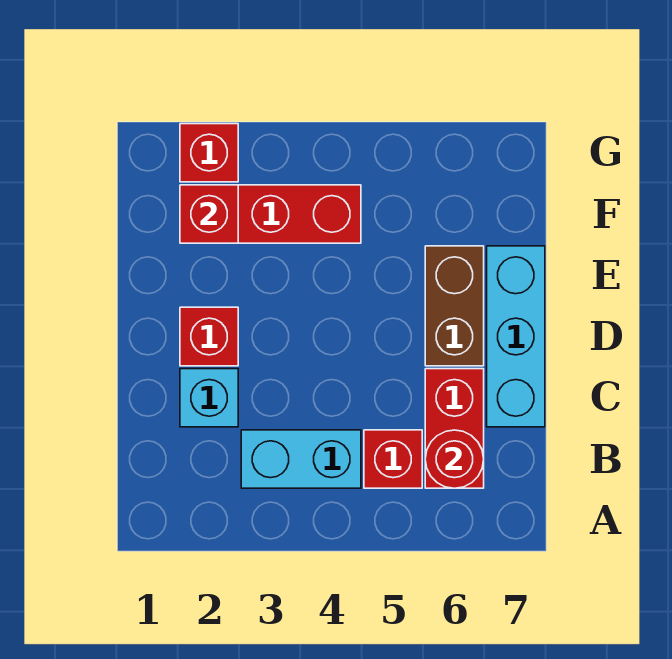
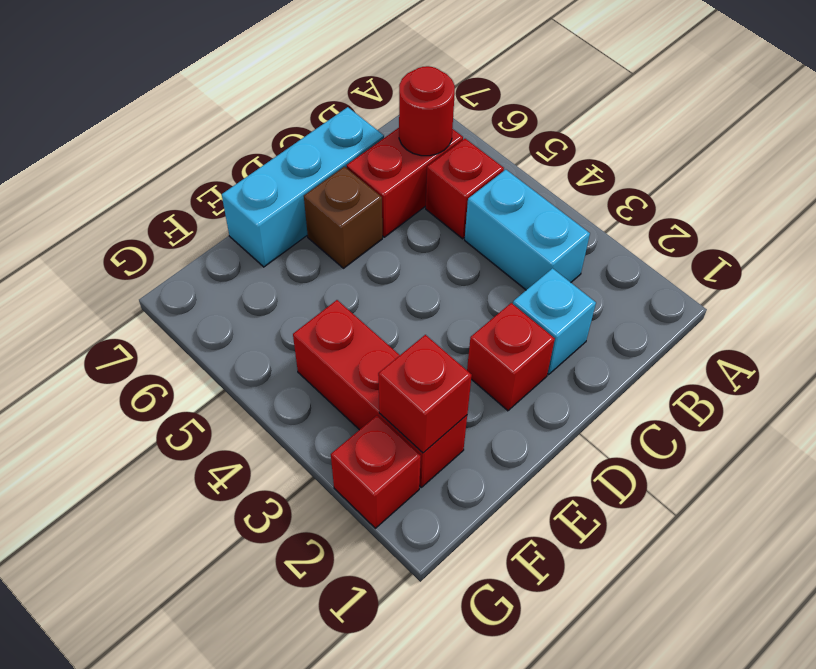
brown brick D6:E6 level 1 -> brown brick D6 level 1

